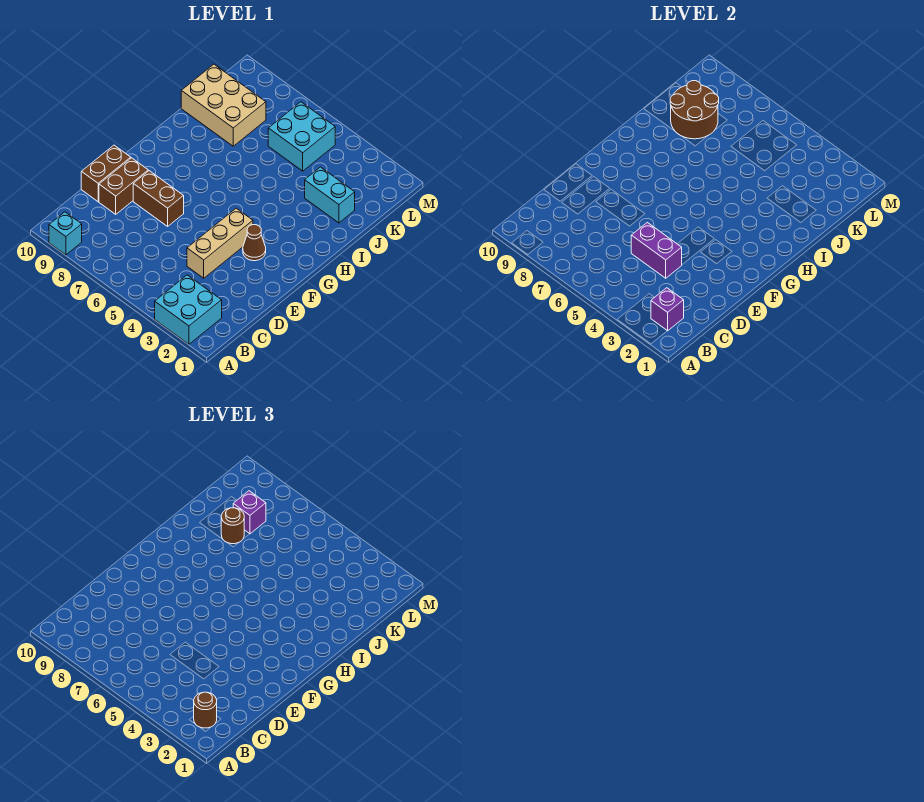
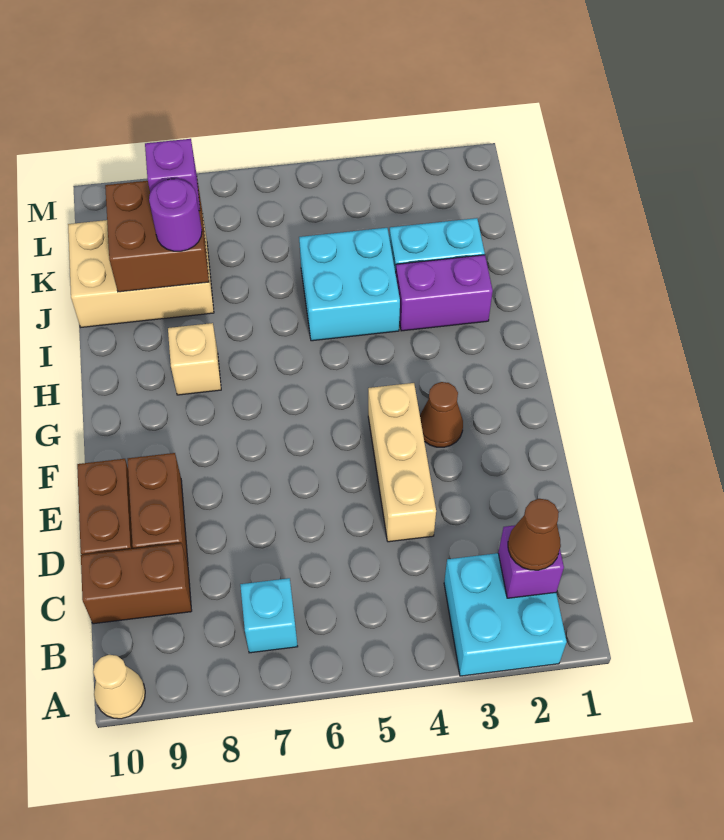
cyan brick A9 level 1 -> cyan brick B7 level 1
none -> tan cone A10 level 1
brown round brick B2 level 3 -> brown cone B2 level 3
purple brick D4:D5 level 2 -> purple brick I2:I3 level 1
brown brick E7:E8 level 1 -> brown brick C9:C10 level 1
none -> tan brick H8 level 1
brown round brick J8:K9 level 2 -> brown brick J8:K9 level 2
brown round brick J8 level 3 -> purple round brick J8 level 3
cyan brick K5:L6 level 1 -> cyan brick I4:J5 level 1

